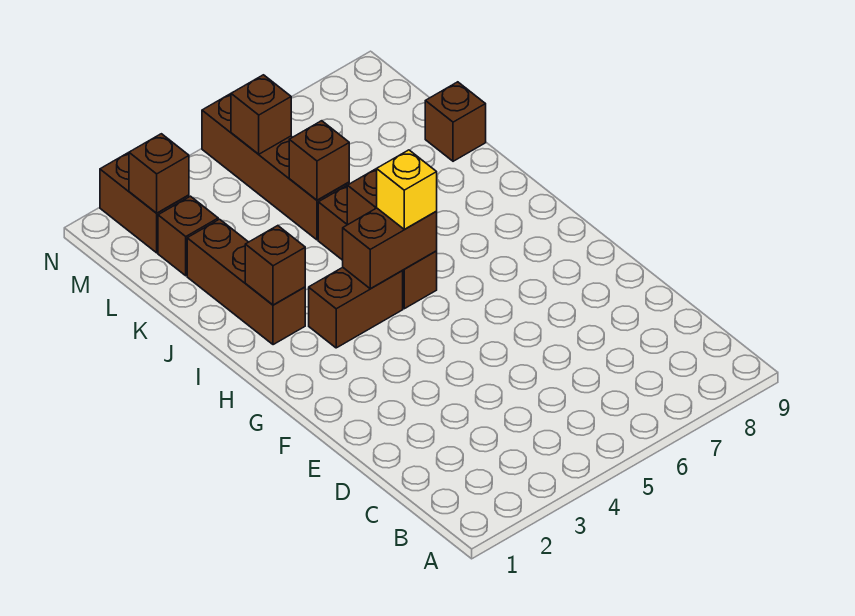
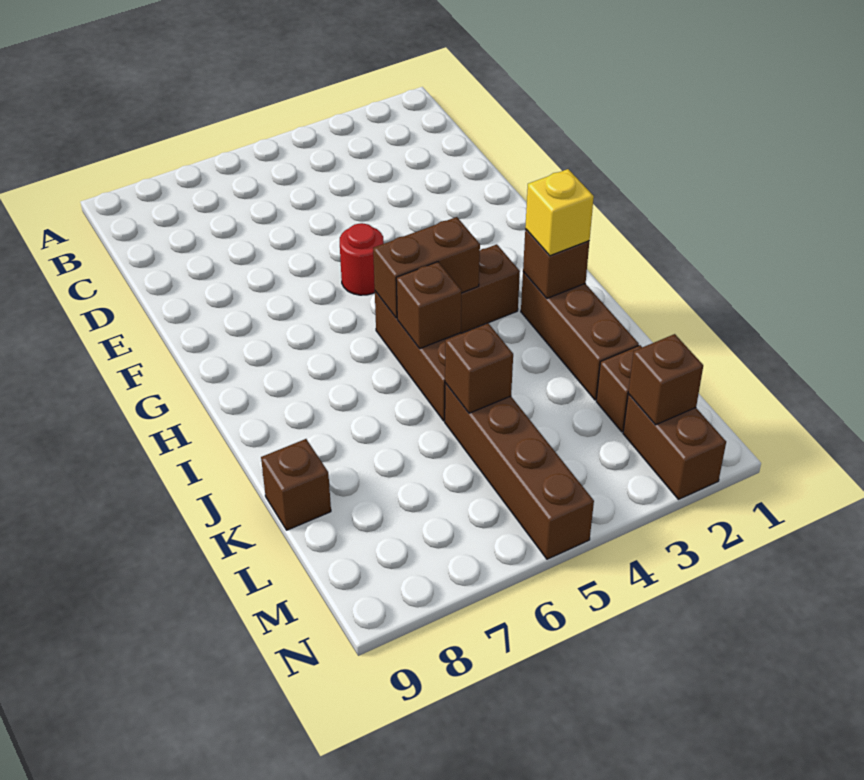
none -> red round brick F5 level 1
yellow brick H5 level 3 -> yellow brick I2 level 3
brown brick M5 level 2 -> none

